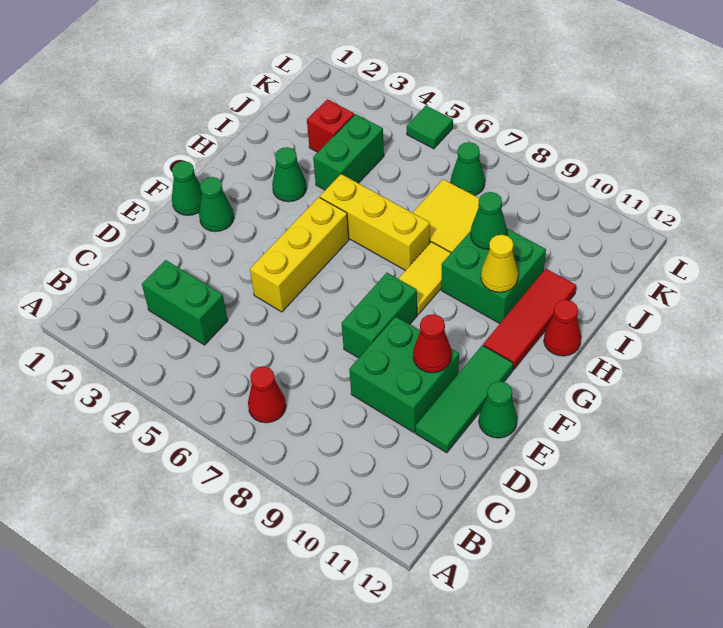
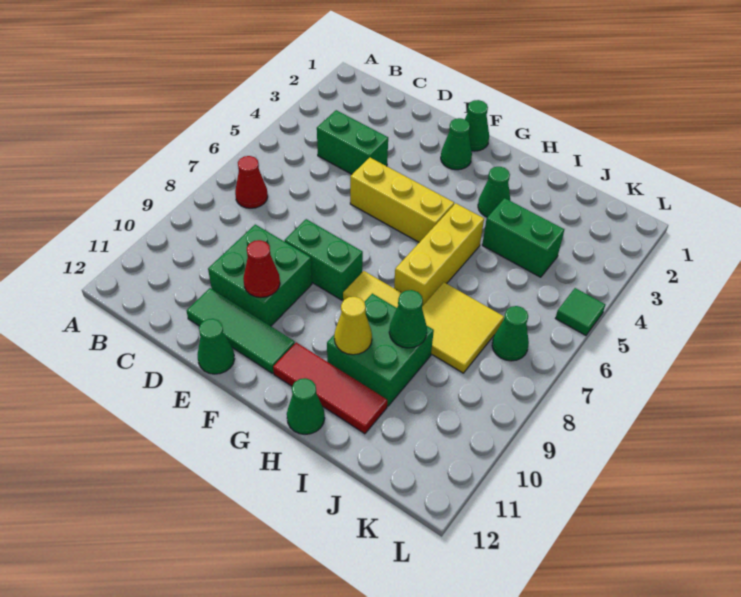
green brick C3:C4 level 1 -> green brick C4:D4 level 1
red cone H12 level 1 -> green cone H12 level 1
red brick J3 level 1 -> none

